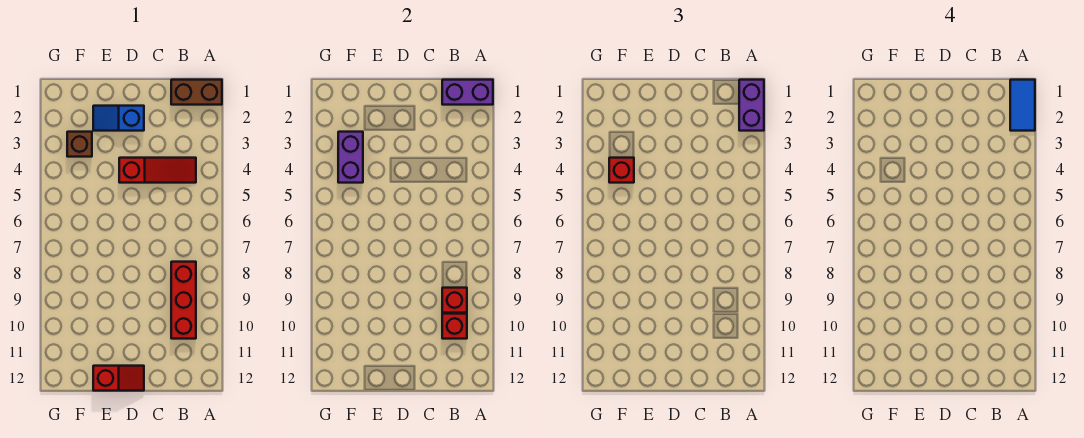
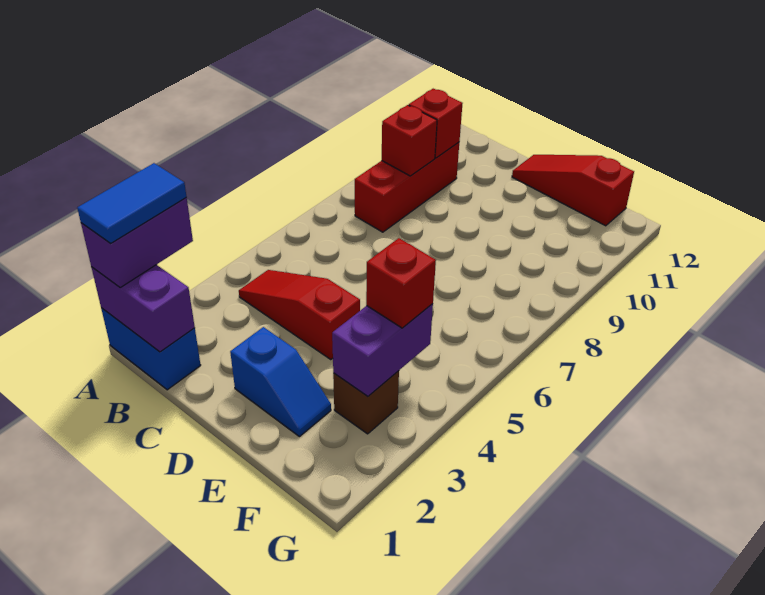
brown brick A1:B1 level 1 -> blue brick A1:B1 level 1
red slope D12:E12 level 1 top E -> red slope D12:F12 level 1 top F

